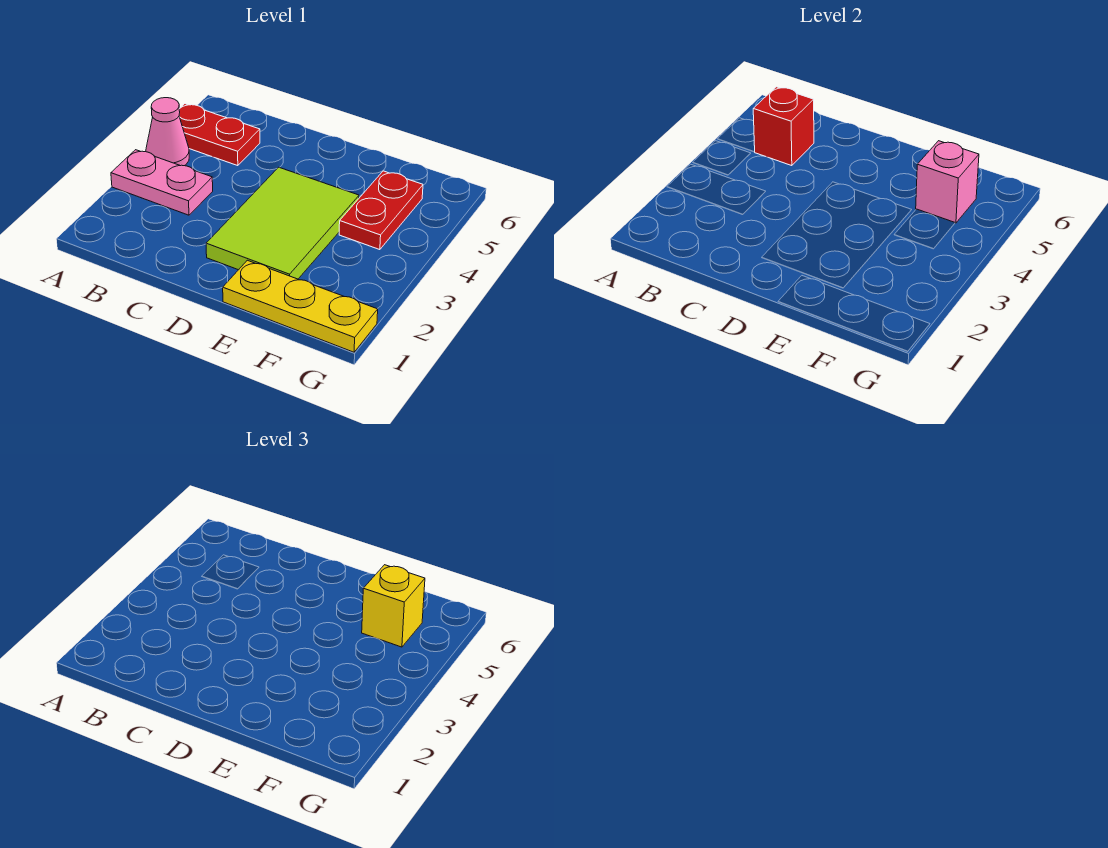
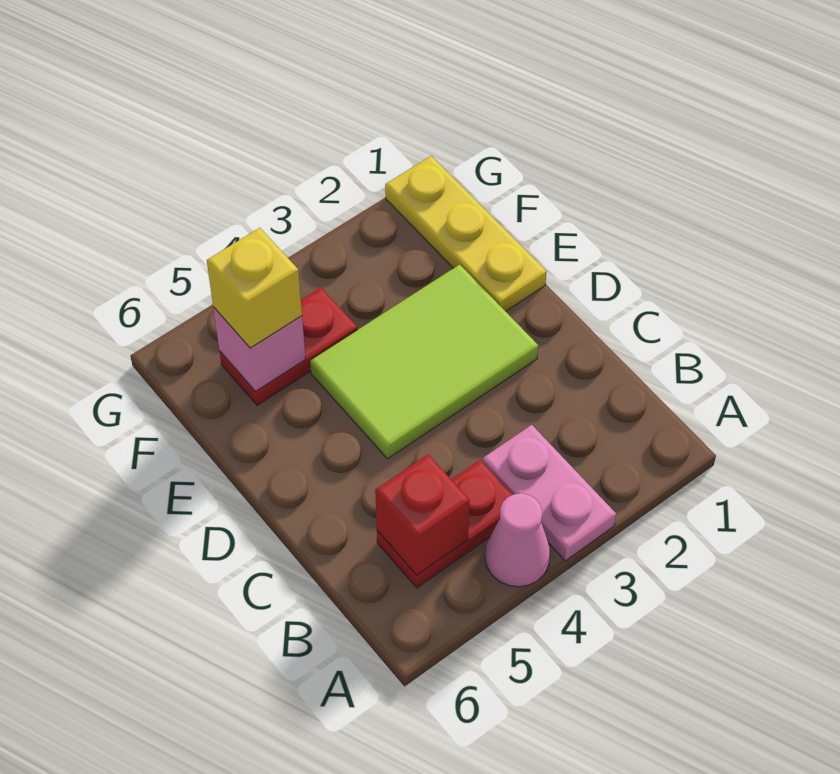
red plate A5:B5 level 1 -> red plate B4:B5 level 1

